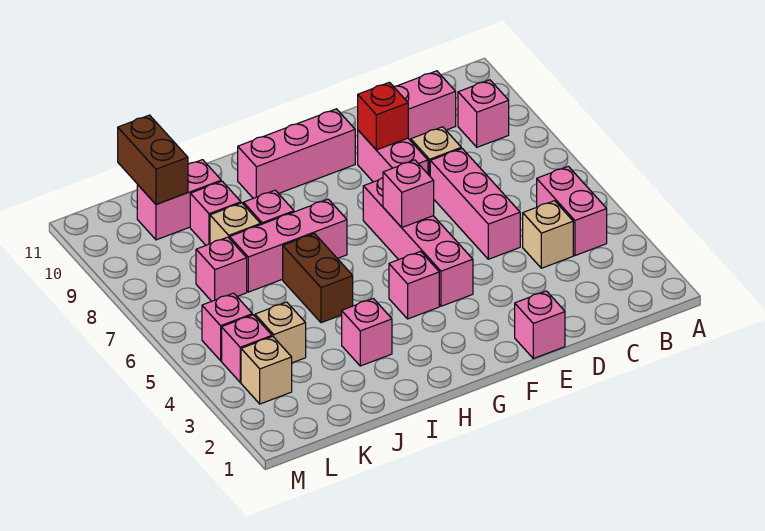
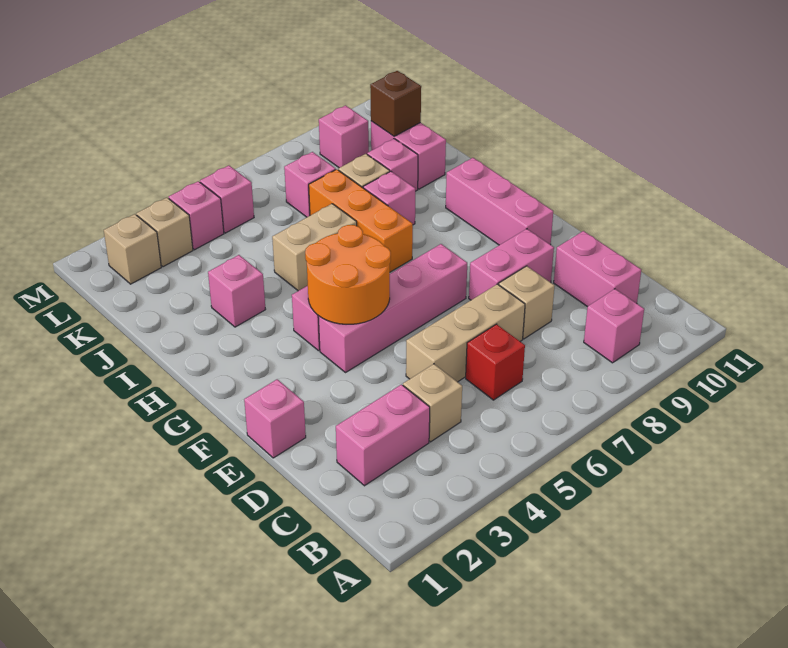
pink brick B4:B5 level 1 -> pink brick C2:C3 level 1
pink brick D5:D7 level 1 -> tan brick D5:D7 level 1
red brick E9 level 2 -> red brick C6 level 1
none -> orange round brick F4:G5 level 2
pink brick F6 level 2 -> pink brick L9 level 1
pink brick H7:J7 level 1 -> orange brick H7:J7 level 1
brown brick I5:I6 level 1 -> tan brick I5:I6 level 1
tan brick K4 level 1 -> tan brick L2 level 1
brown brick K10:K11 level 2 -> brown brick K10 level 2

